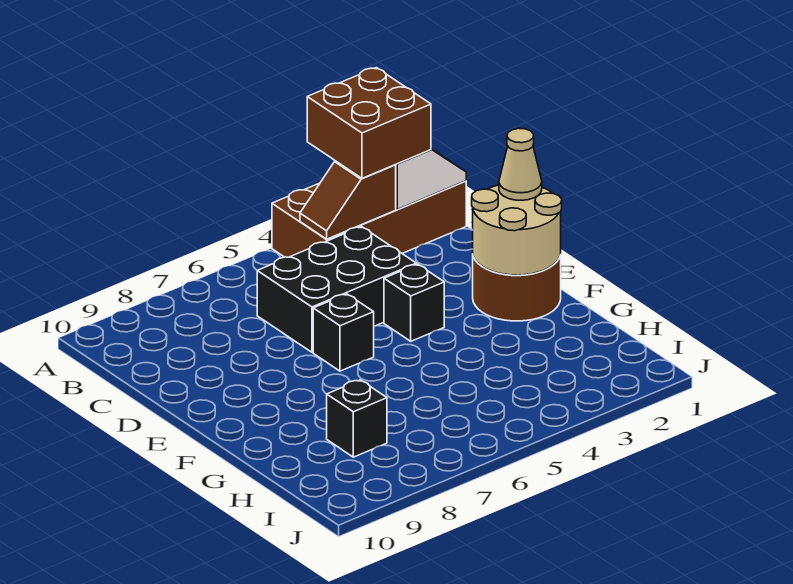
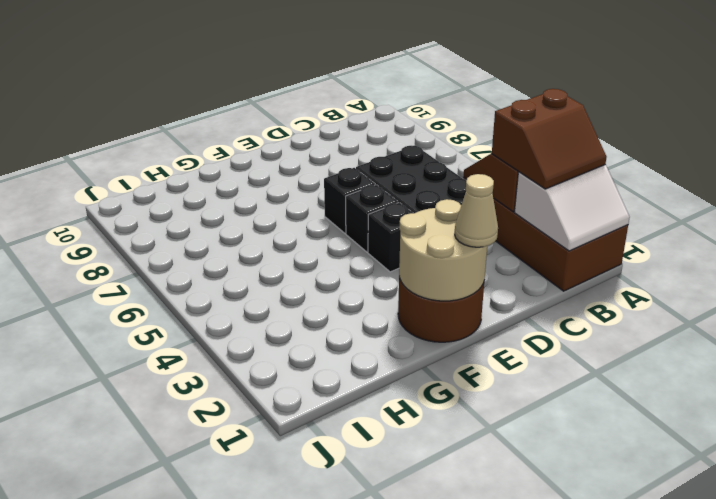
brown brick A2:B3 level 3 -> brown slope A2:B3 level 3 top 3
black brick H8 level 1 -> black brick E5 level 1

